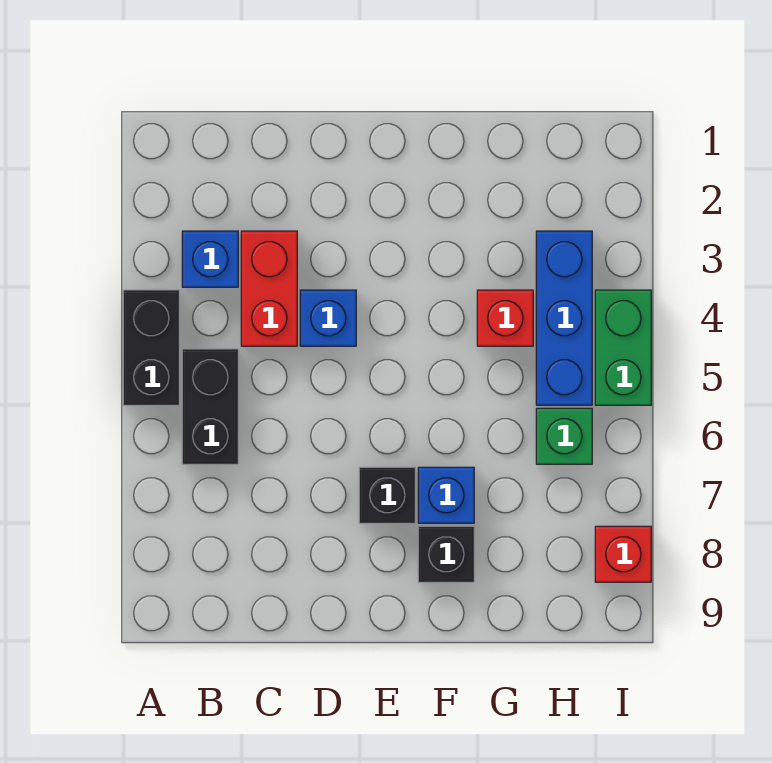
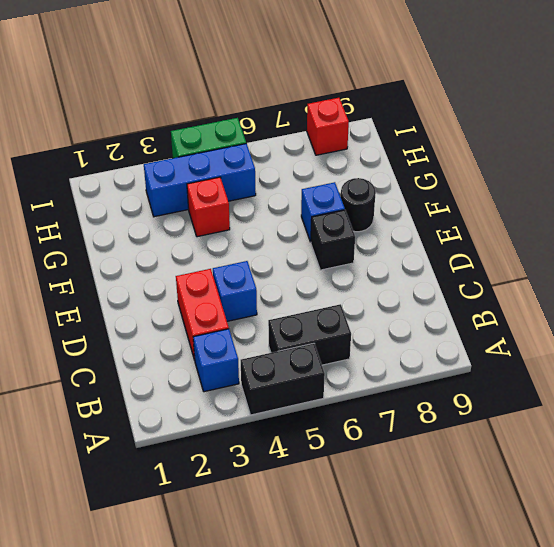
red brick C3:C4 level 1 -> red brick C3:D3 level 1
black brick F8 level 1 -> black round brick F8 level 1
green brick H6 level 1 -> none

